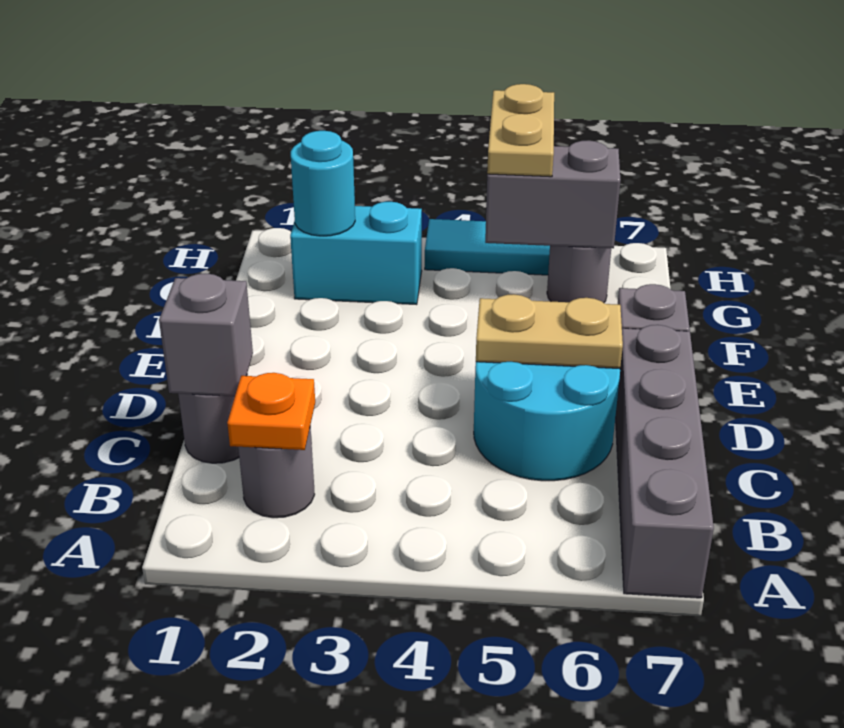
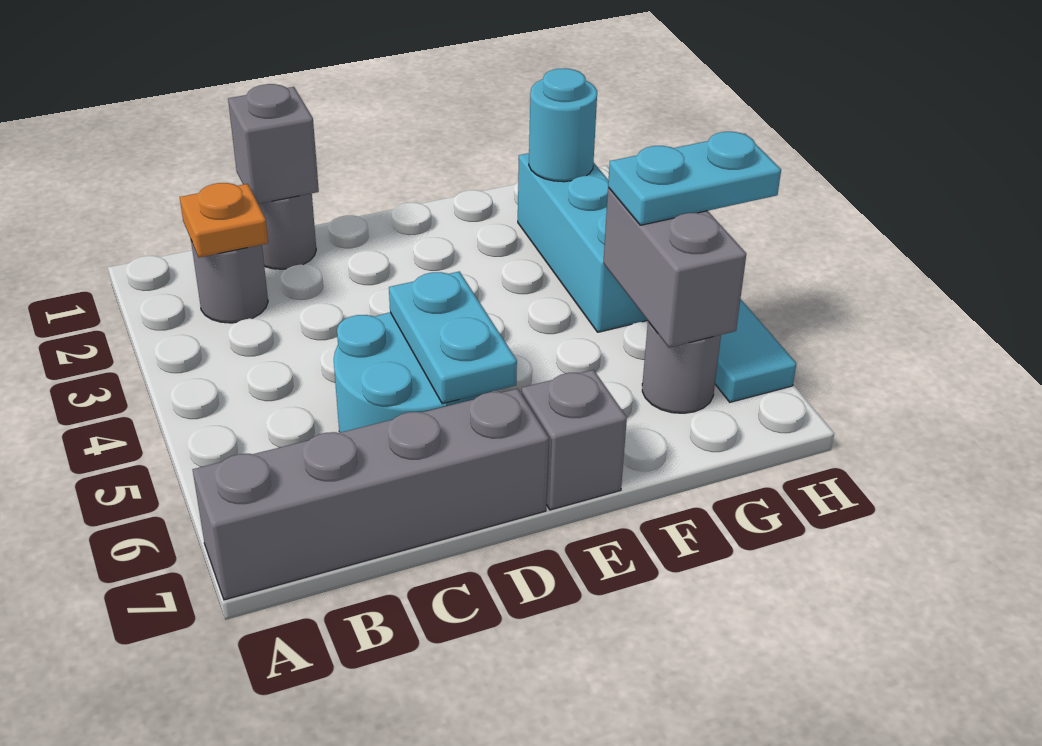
tan plate D5:D6 level 2 -> cyan plate D5:D6 level 2
cyan brick G2:G3 level 1 -> cyan brick G2:G4 level 1
tan plate G5:H5 level 3 -> cyan plate G5:H5 level 3

